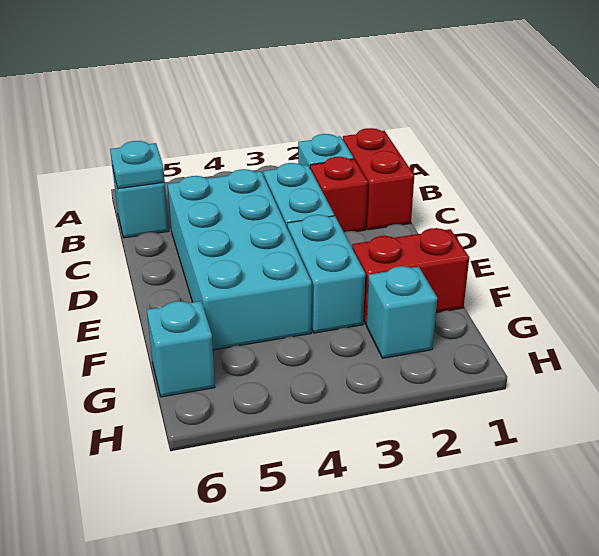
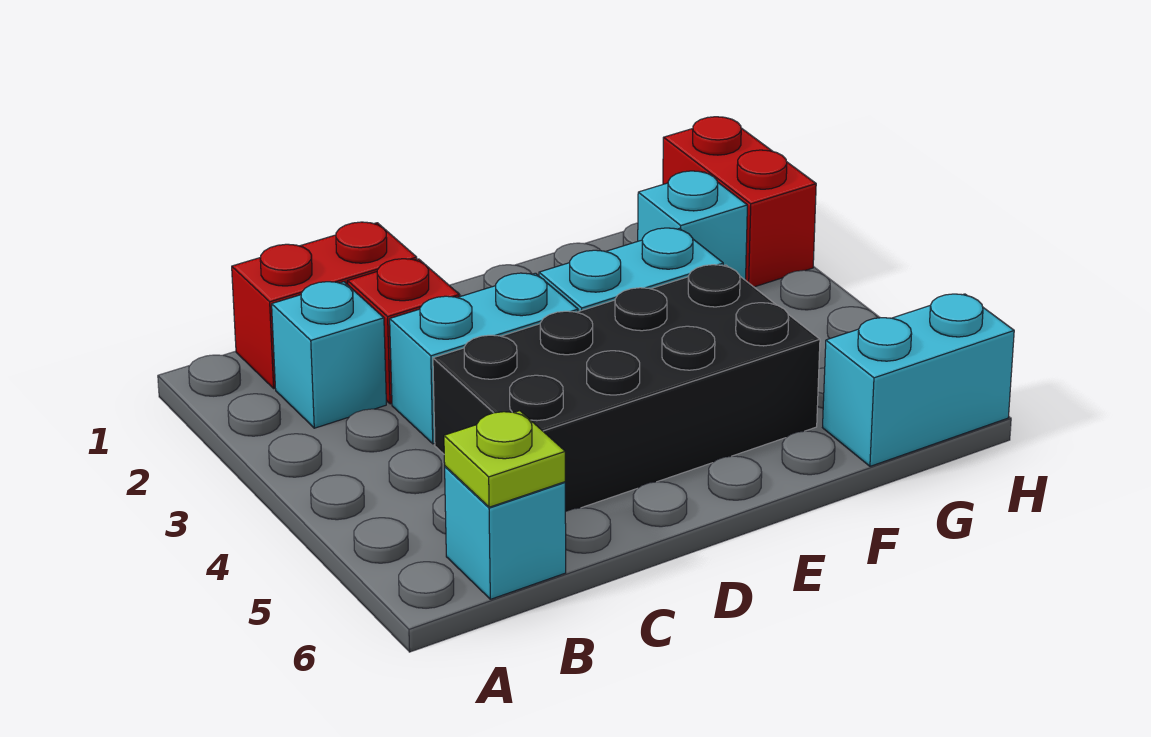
cyan plate B6 level 2 -> lime plate B6 level 2
cyan brick C4:F5 level 1 -> black brick C4:F5 level 1
red brick F1:F2 level 1 -> red brick H1:H2 level 1
cyan brick G6 level 1 -> cyan brick G6:H6 level 1

